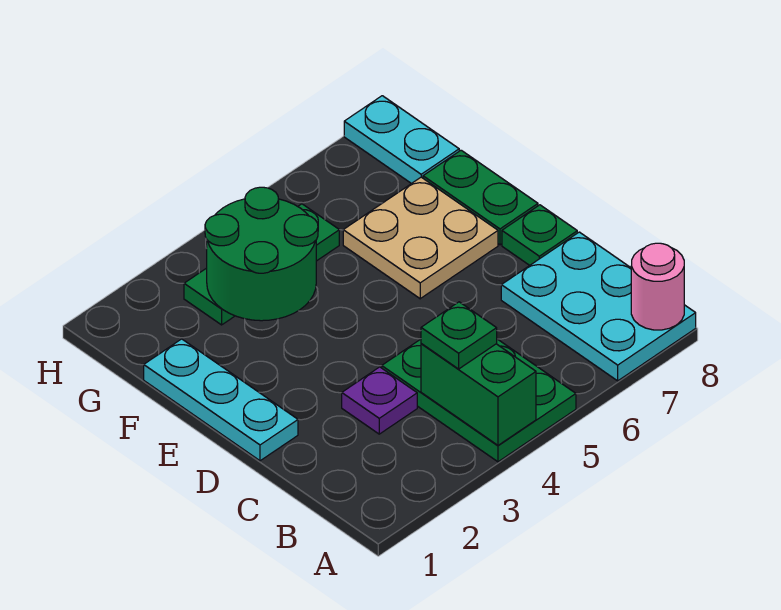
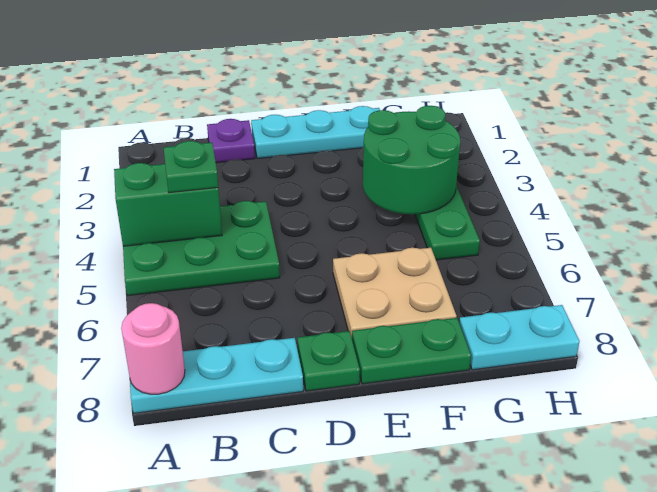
cyan plate A7:C8 level 1 -> cyan plate A8:C8 level 1
purple plate C3 level 1 -> purple plate C1 level 1

